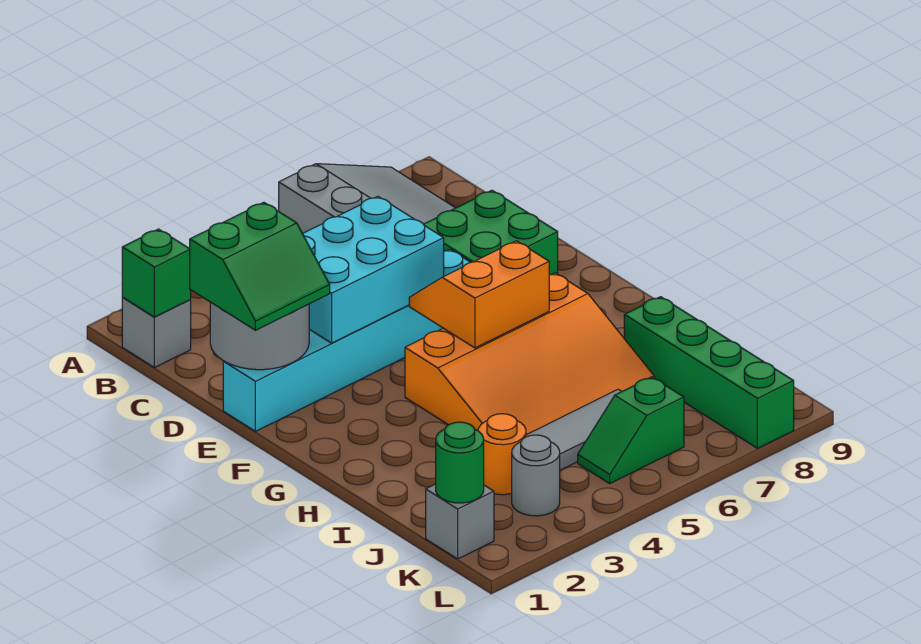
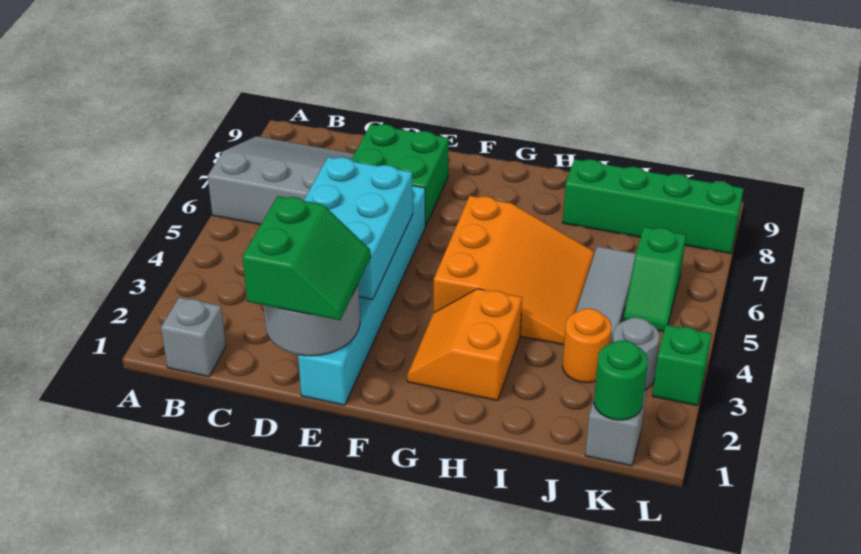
green brick B1 level 2 -> green brick L3 level 1
orange slope F5:G6 level 2 top G -> orange slope G2:H3 level 1 top H
orange slope G4:I7 level 1 top G -> orange slope G4:I6 level 1 top G

